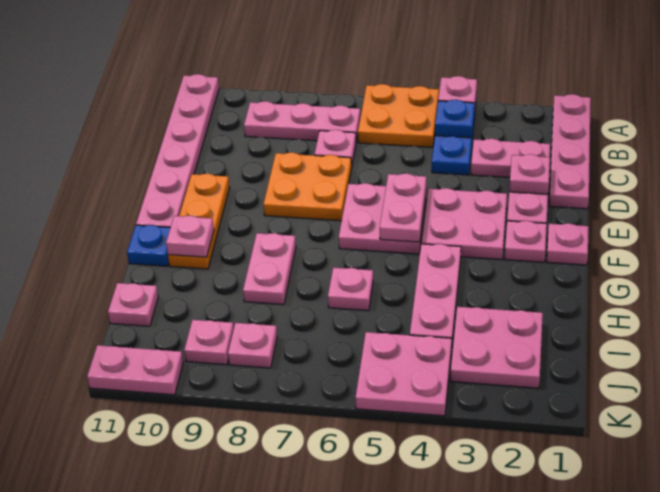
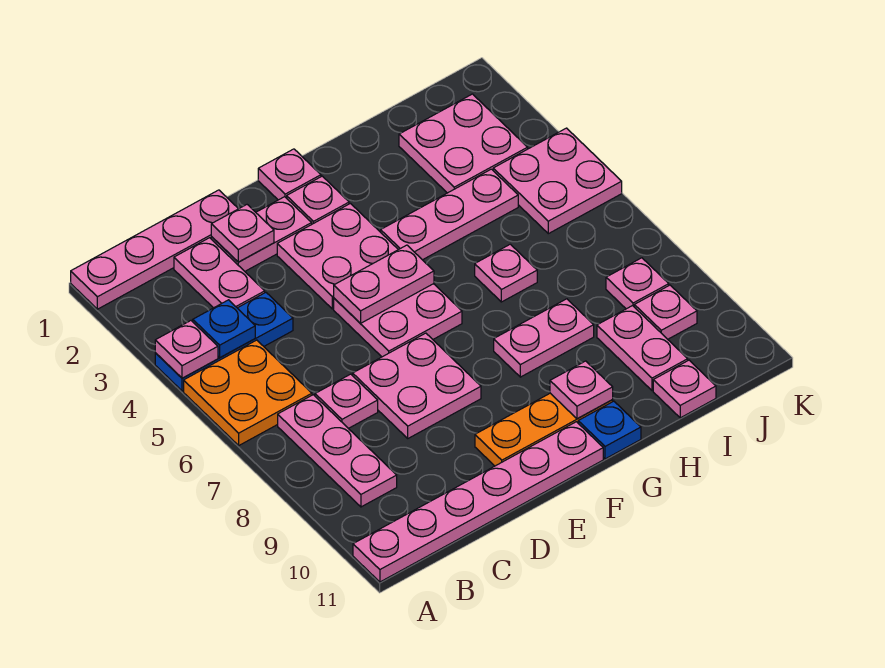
orange plate D7:E8 level 1 -> pink plate D7:E8 level 1
pink plate K10:K11 level 1 -> pink plate I9:I10 level 1

